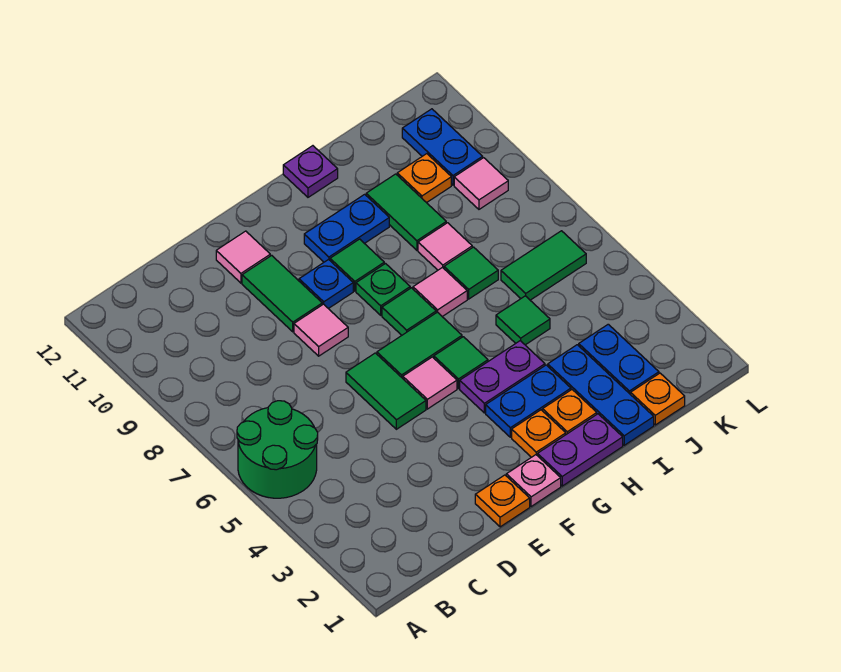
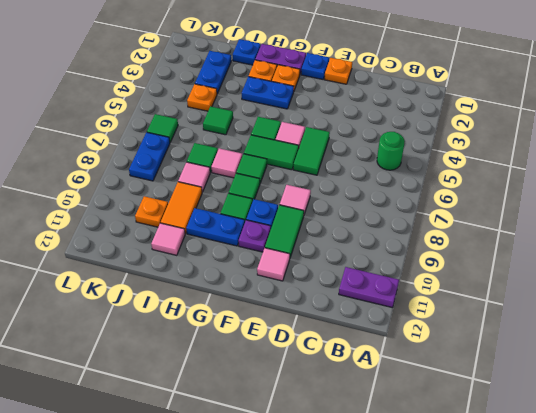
green round brick A5:B6 level 1 -> green round brick B5 level 1
pink plate F1 level 1 -> blue plate F1 level 1
purple plate G4:H4 level 1 -> purple plate A11:B11 level 1
green plate G8 level 1 -> green tile G8 level 1
purple plate H12 level 1 -> purple plate F10 level 1
blue plate I1:I3 level 1 -> blue plate I1 level 1
green tile I9:I10 level 1 -> orange tile I9:I10 level 1
orange plate J1 level 1 -> orange plate J4 level 1
green tile J6:K6 level 1 -> green tile K6 level 1
pink tile K9 level 1 -> pink tile I11 level 1
blue plate K10:K11 level 1 -> blue plate K7:K8 level 1

